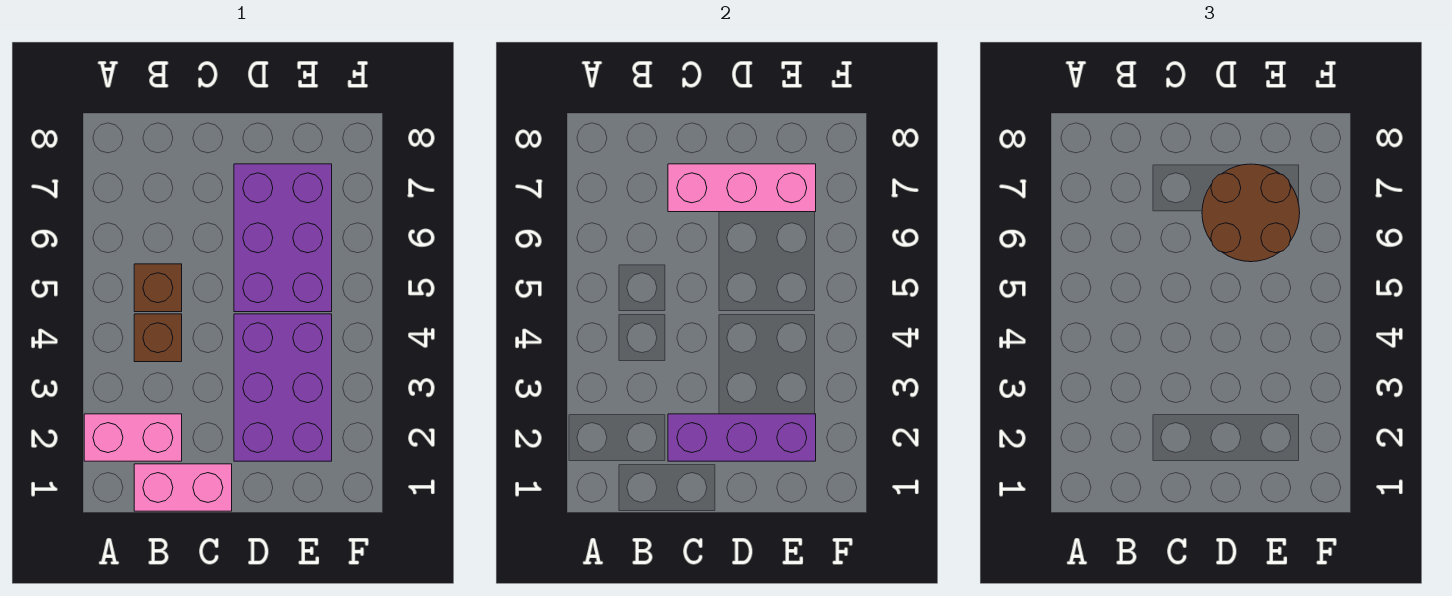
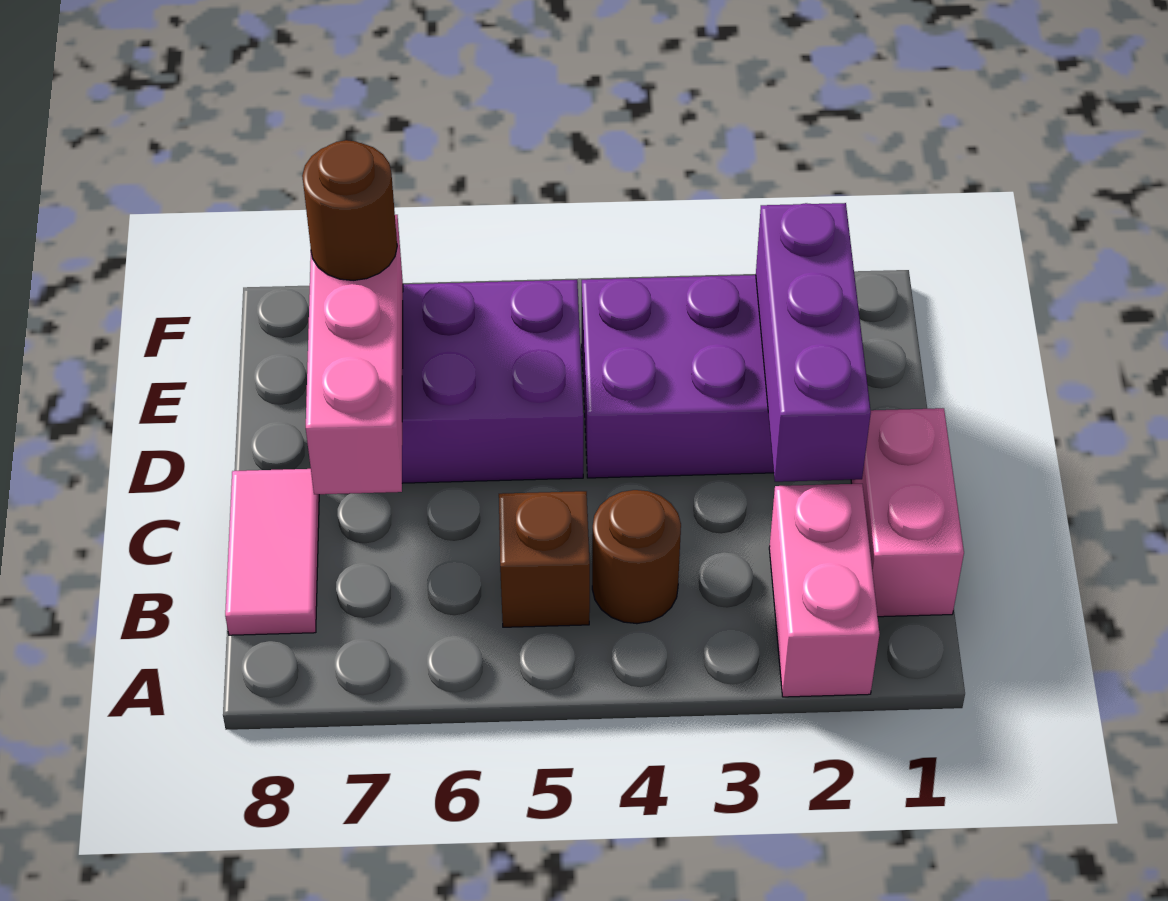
brown brick B4 level 1 -> brown round brick B4 level 1
none -> pink tile B8:C8 level 1
brown round brick D6:E7 level 3 -> brown round brick E7 level 3

